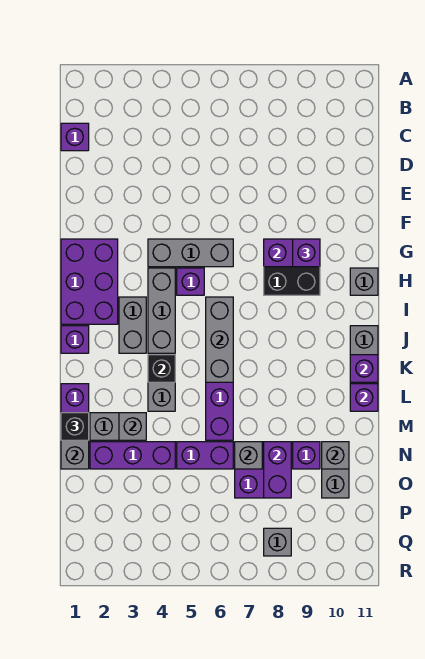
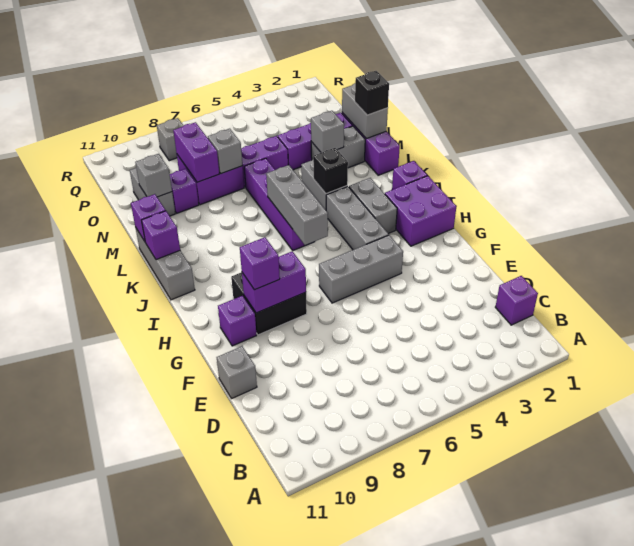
purple brick G1:I2 level 1 -> purple brick H1:I2 level 1
purple brick H5 level 1 -> purple brick G10 level 1
grey brick H11 level 1 -> grey brick E11 level 1

